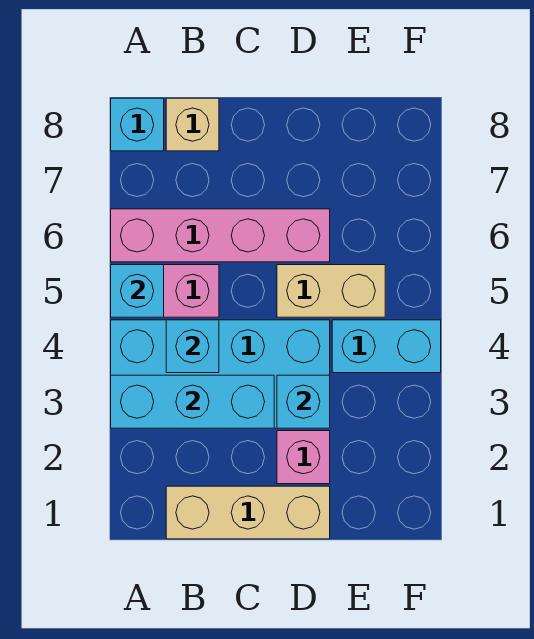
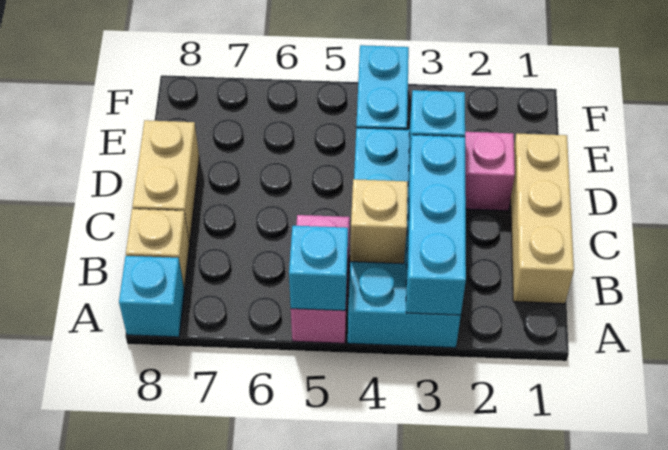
pink brick A6:D6 level 1 -> none
cyan brick B4 level 2 -> tan brick B4 level 2
tan brick D5:E5 level 1 -> tan brick C8:D8 level 1

